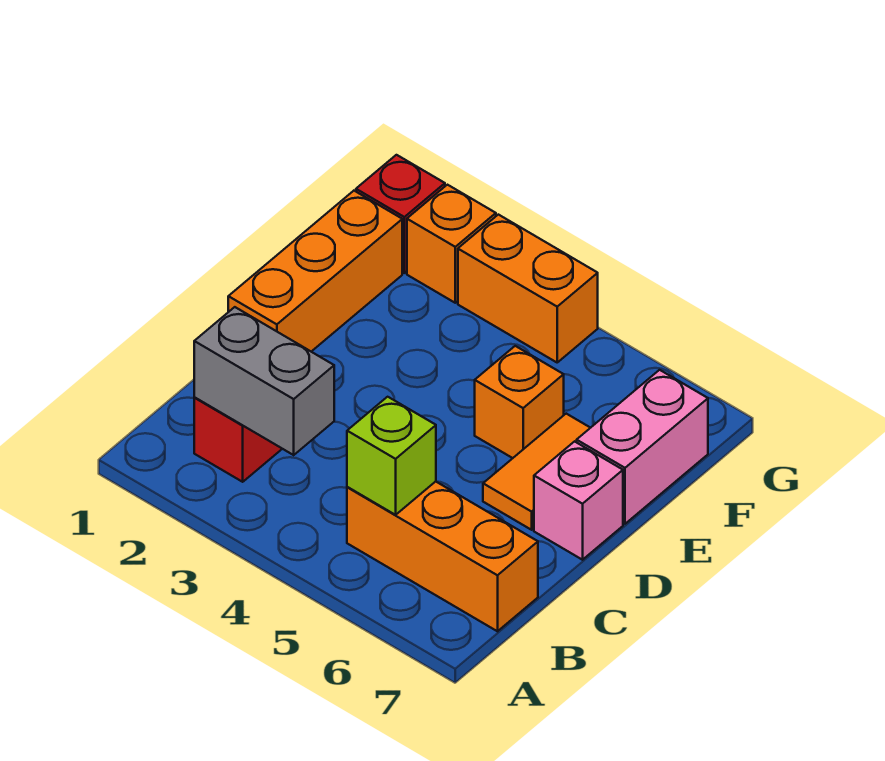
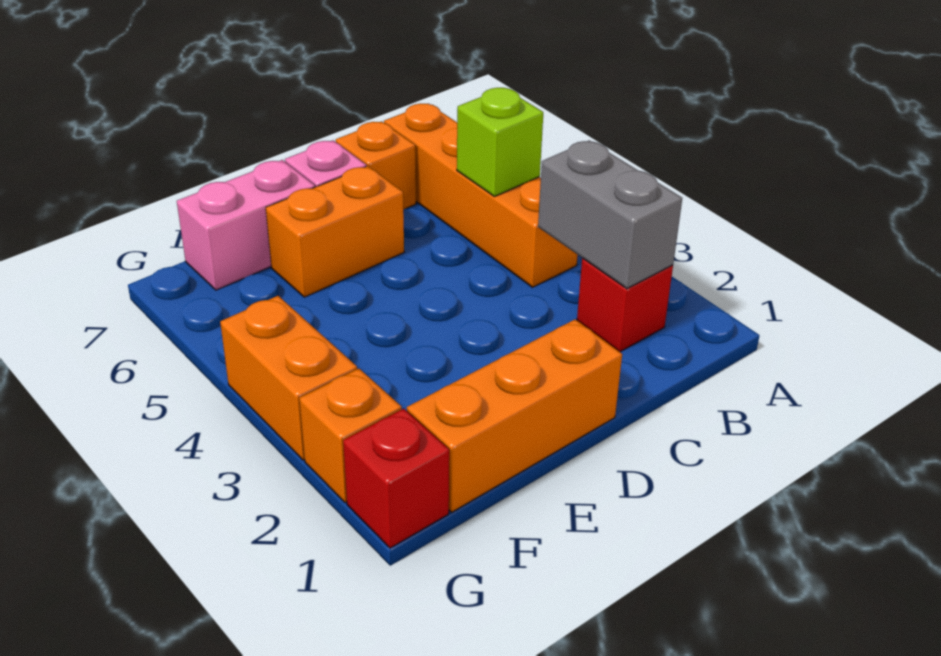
orange brick B5:B7 level 1 -> orange brick B4:B7 level 1
orange tile D6:E6 level 1 -> orange brick D6:E6 level 1
orange brick E5 level 1 -> orange brick C7 level 1

